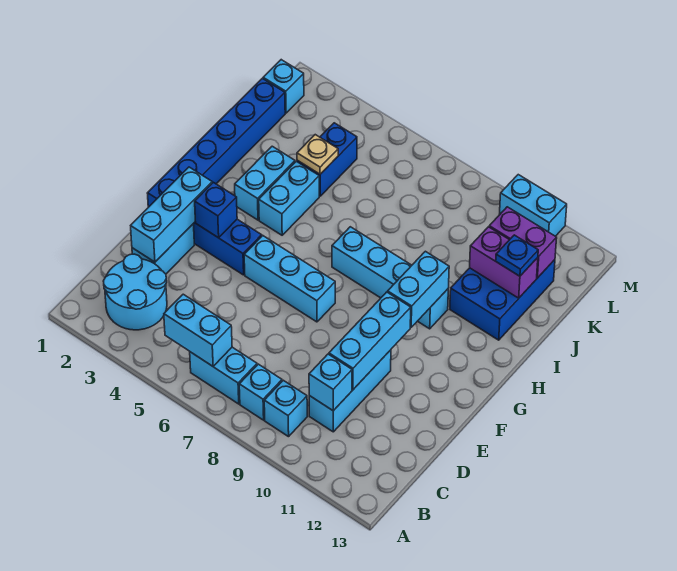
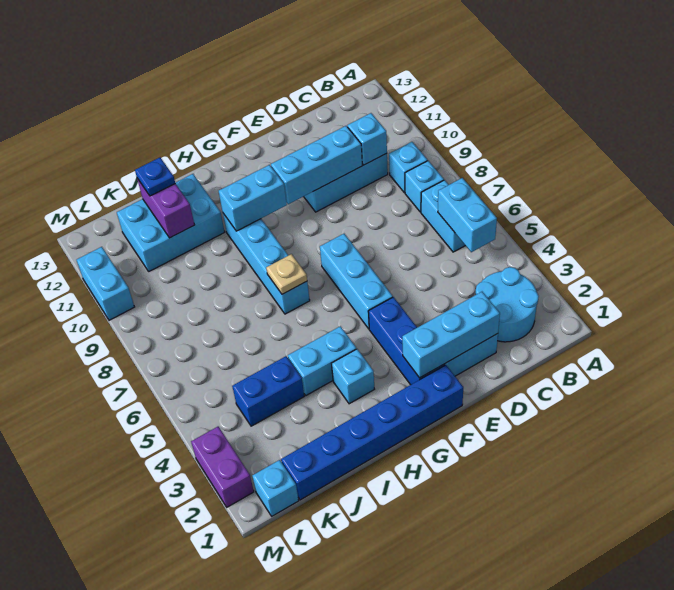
blue brick F3 level 2 -> none
cyan brick H3:I3 level 1 -> cyan brick H3 level 1
blue brick I11:K12 level 1 -> cyan brick I11:K12 level 1
tan plate J4 level 2 -> tan plate H7 level 2
purple brick K11:K12 level 2 -> purple brick M2:M3 level 1

